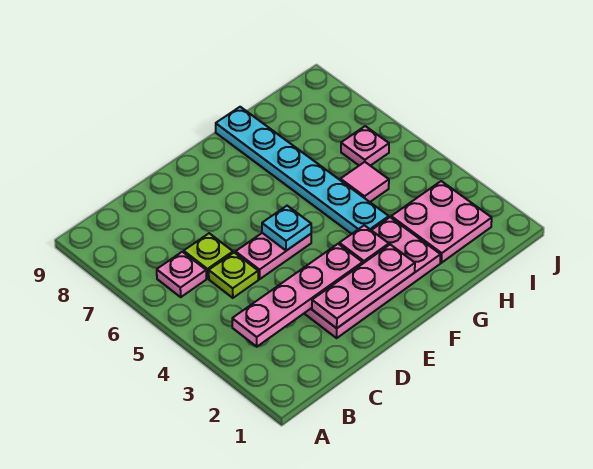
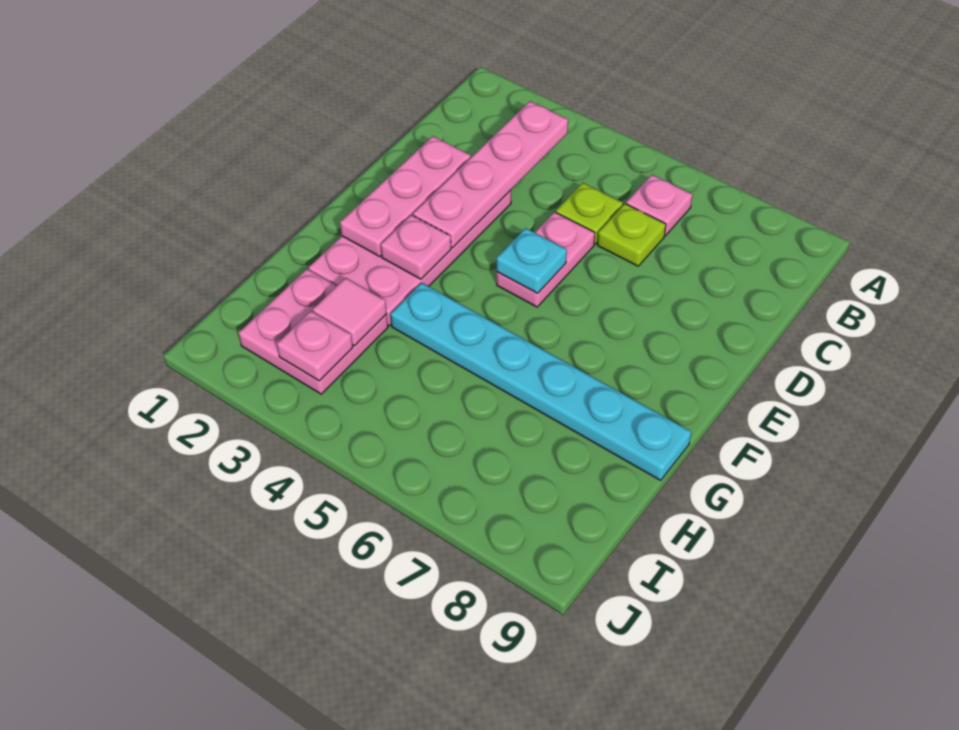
pink tile H5 level 1 -> pink tile H3 level 2
pink plate I6 level 1 -> pink plate I3 level 2

